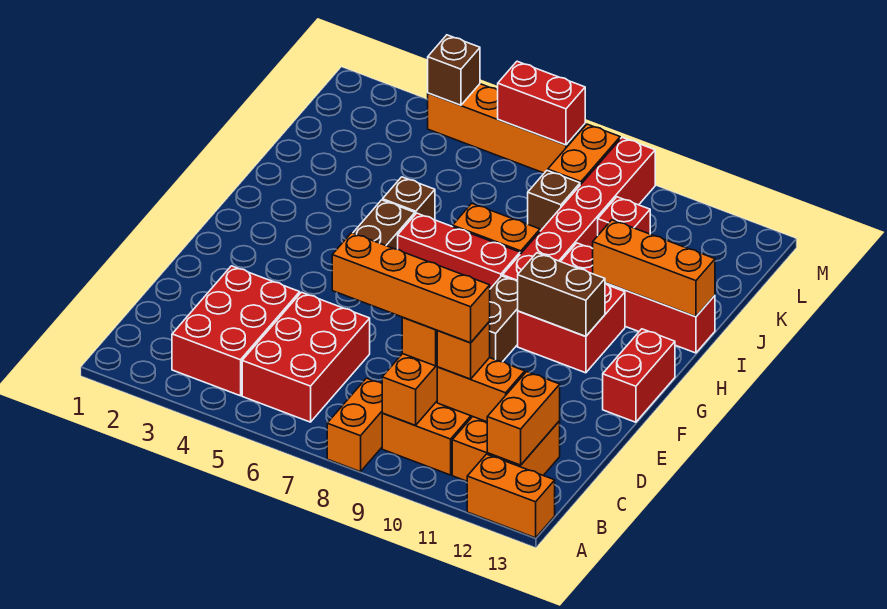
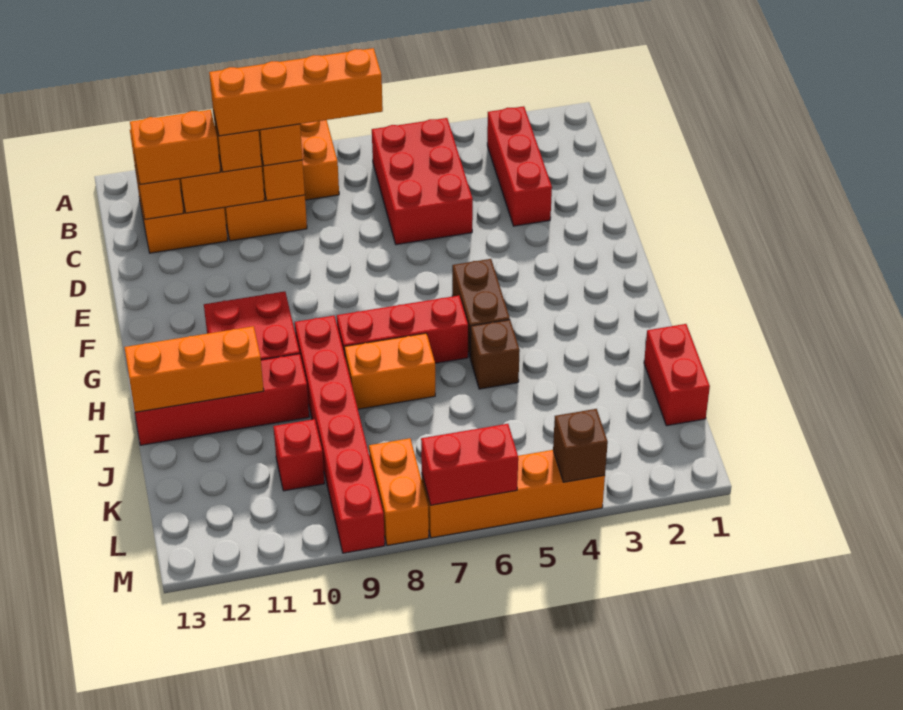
orange brick A12:A13 level 1 -> orange brick C11:C12 level 3
red brick B3:D4 level 1 -> red brick B3:D3 level 1
brown brick F9:G9 level 1 -> none
red brick F13:G13 level 1 -> red brick J1:K1 level 1
brown brick G10:G11 level 2 -> none
brown brick K8 level 1 -> none

